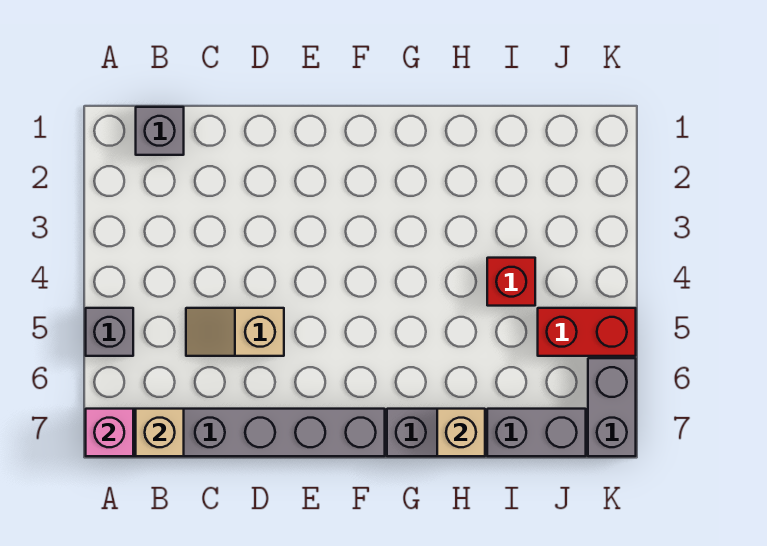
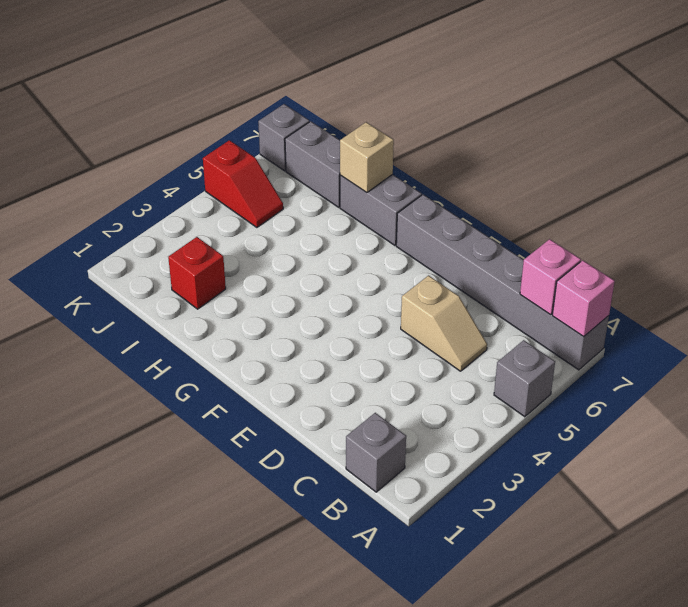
tan brick B7 level 2 -> pink brick B7 level 2
red brick I4 level 1 -> red brick I2 level 1
red brick J5:K5 level 1 -> red slope J5:K5 level 1 top K
grey brick K6:K7 level 1 -> grey brick K7 level 1

